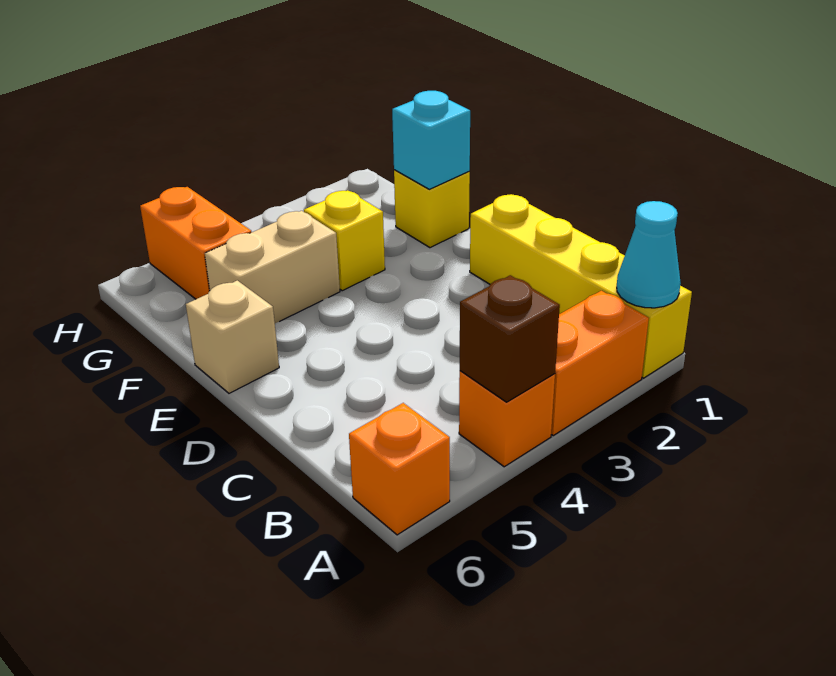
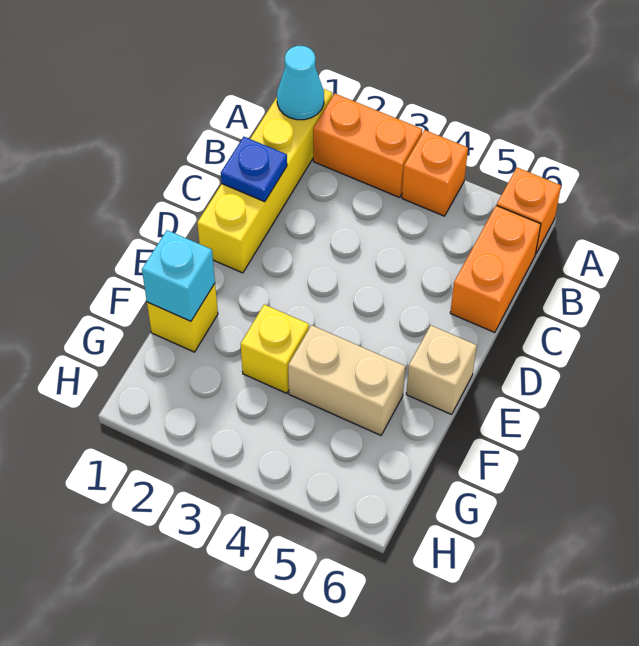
brown brick A4 level 2 -> none
none -> blue plate C1 level 2
orange brick G5:H5 level 1 -> orange brick B6:C6 level 1

